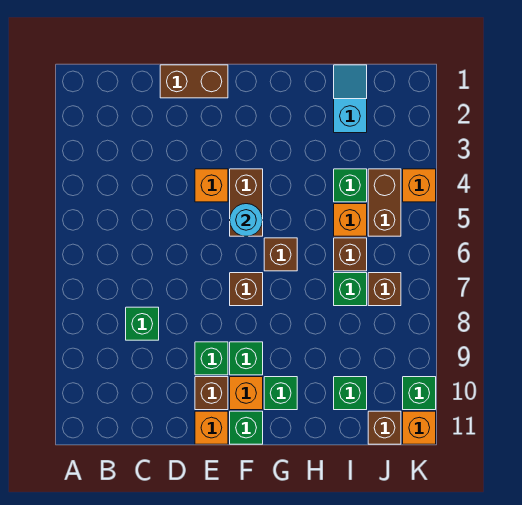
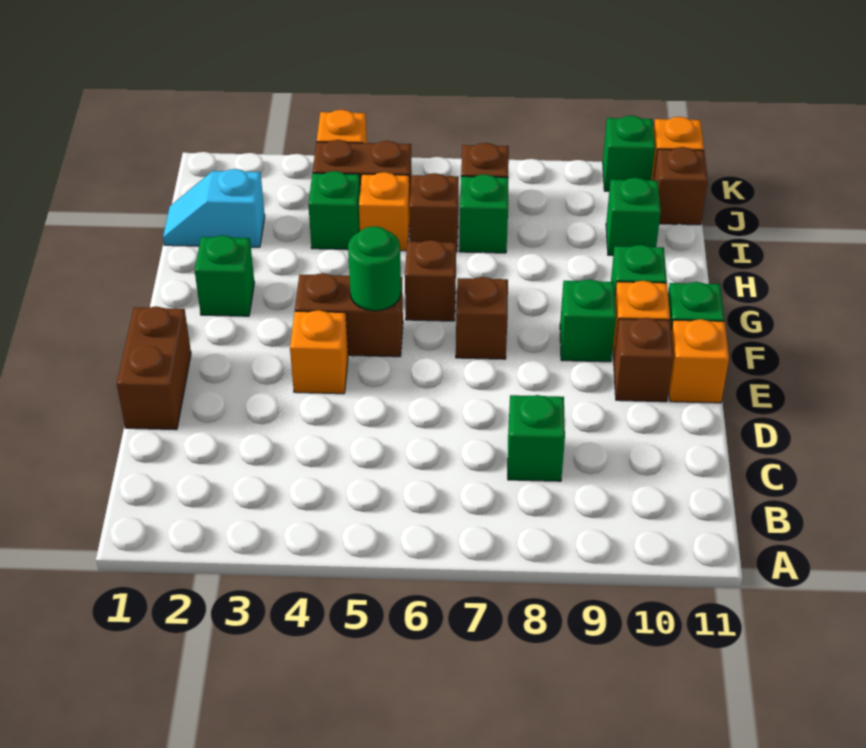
green brick E9 level 1 -> green brick G2 level 1
cyan round brick F5 level 2 -> green round brick F5 level 2

